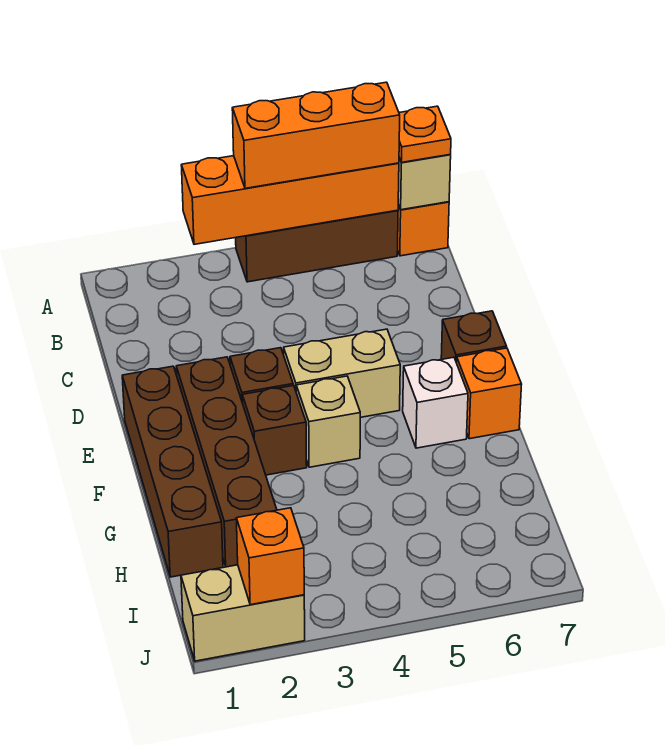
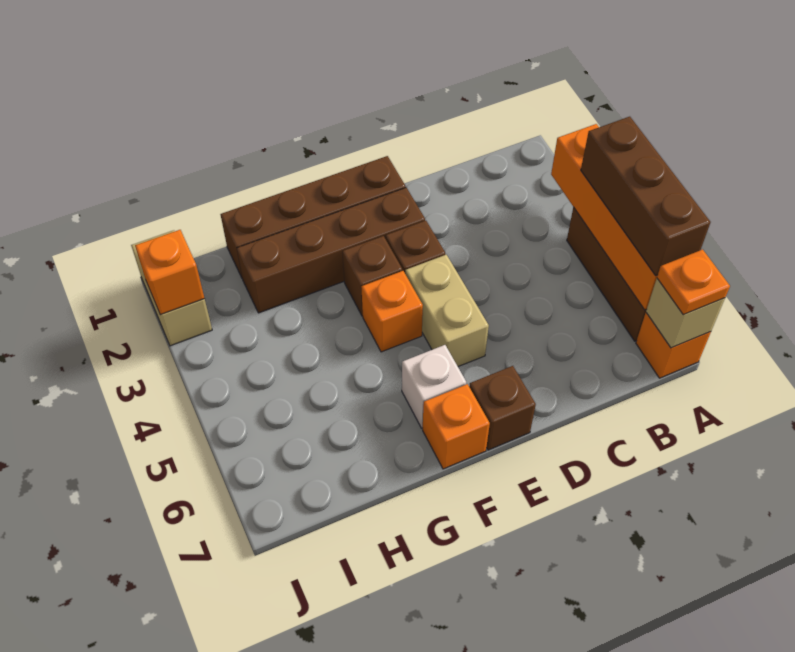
orange brick A4:A6 level 3 -> brown brick A4:A6 level 3
tan brick F4 level 1 -> orange brick F4 level 1

